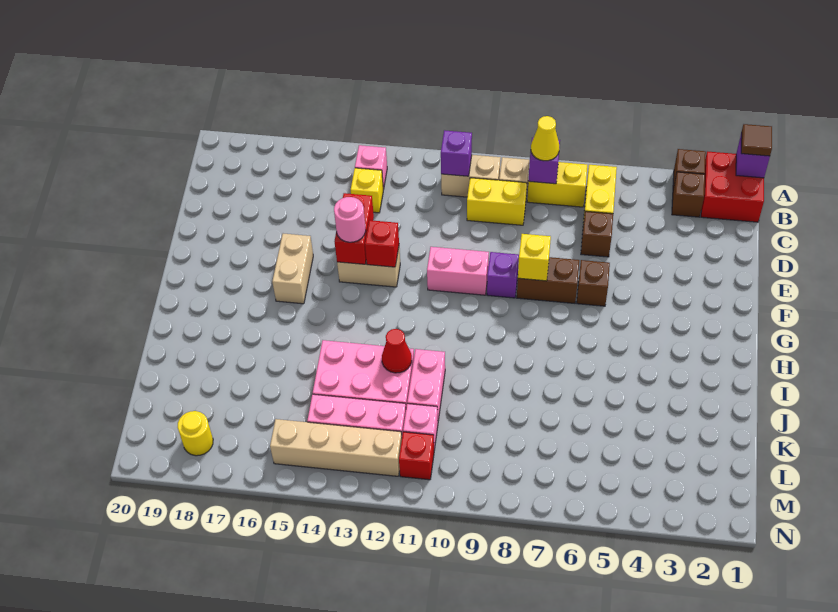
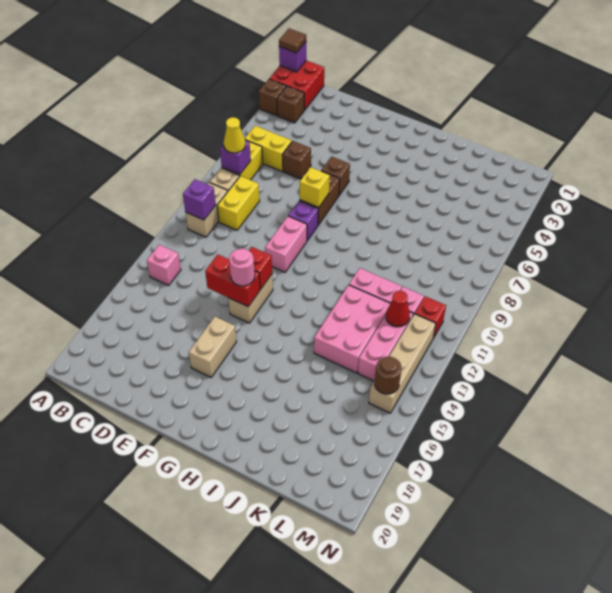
yellow brick C14 level 1 -> none
tan brick F16:G16 level 1 -> tan brick F16:F17 level 1
red cone J12 level 2 -> red cone L12 level 2
none -> brown round brick M15 level 2
yellow round brick M18 level 1 -> none

